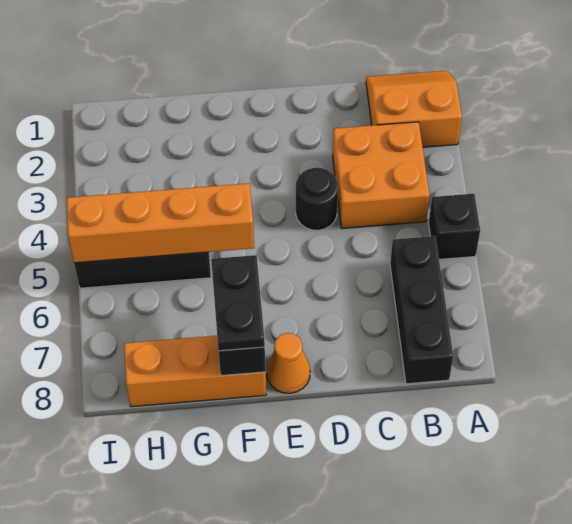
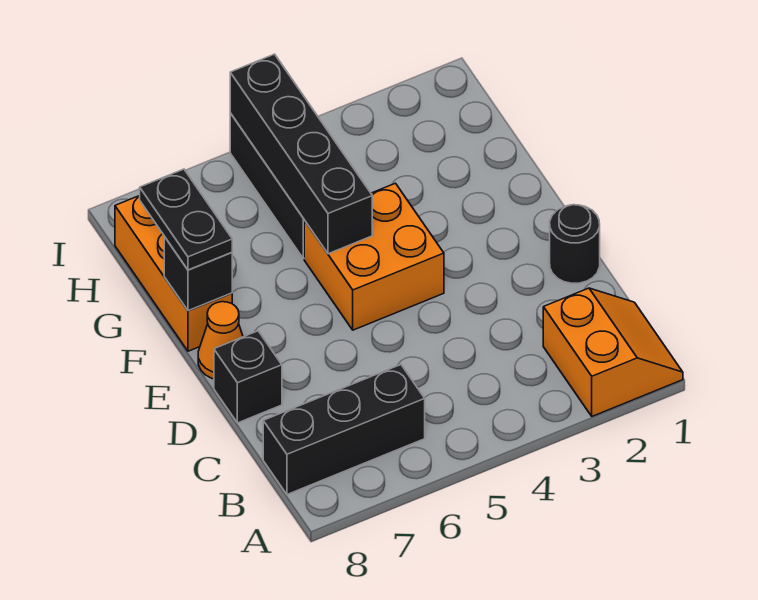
black brick A5 level 1 -> black brick D8 level 1
orange brick B3:C4 level 1 -> orange brick E4:F5 level 1
black round brick D4 level 1 -> black round brick D1 level 1
orange brick F5:I5 level 2 -> black brick F5:I5 level 2
black plate F7:F8 level 3 -> black plate F8:G8 level 3

